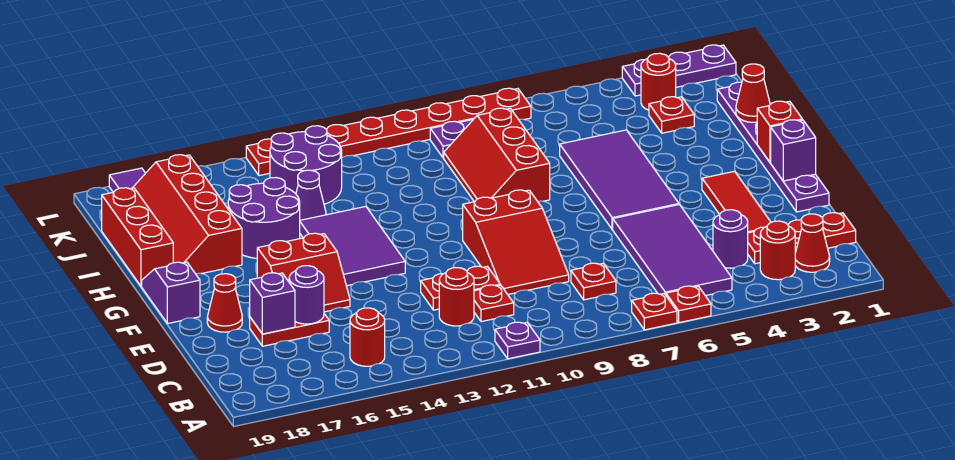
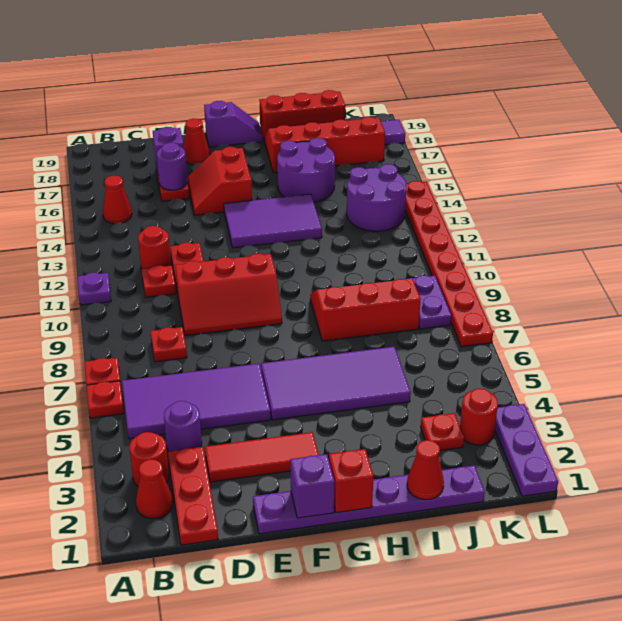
red round brick B15 level 1 -> red cone B15 level 1
red slope D9:F10 level 1 top F -> red slope D9:F10 level 1 top 10
purple cone I14 level 1 -> none

